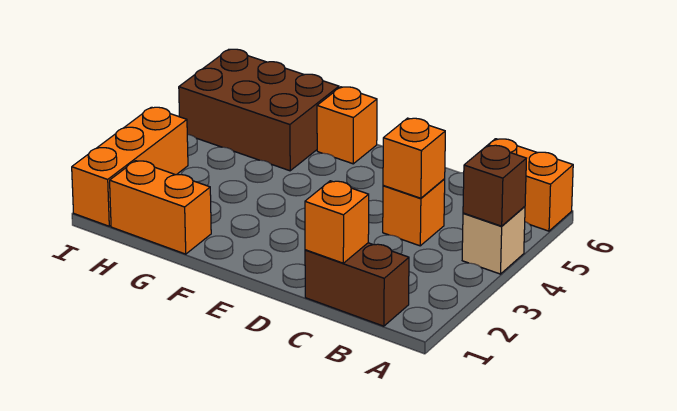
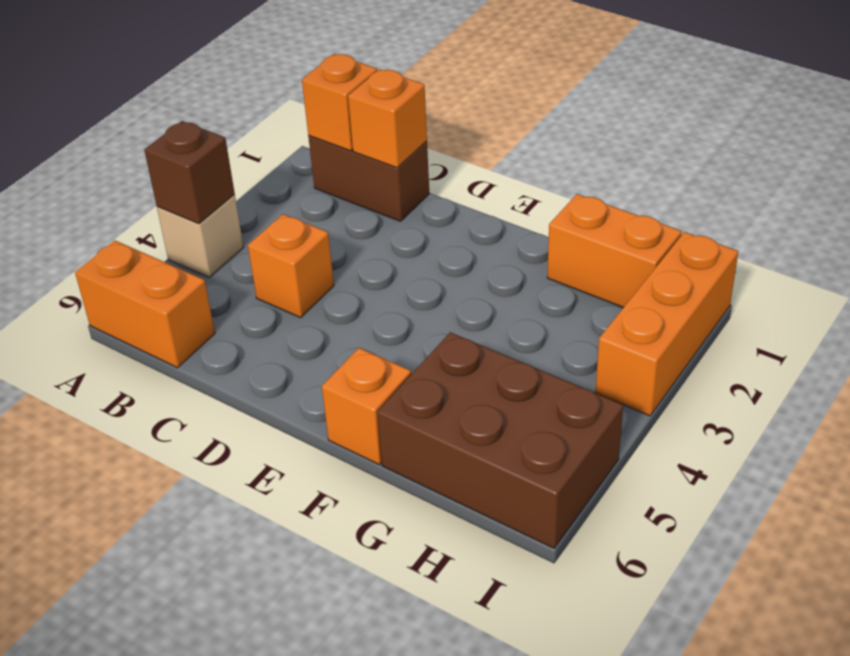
orange brick C4 level 2 -> orange brick B1 level 2

